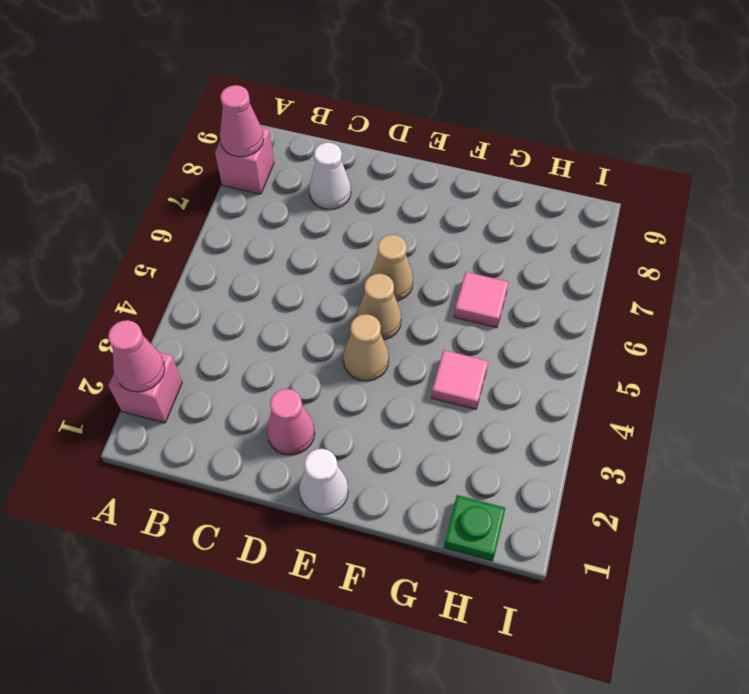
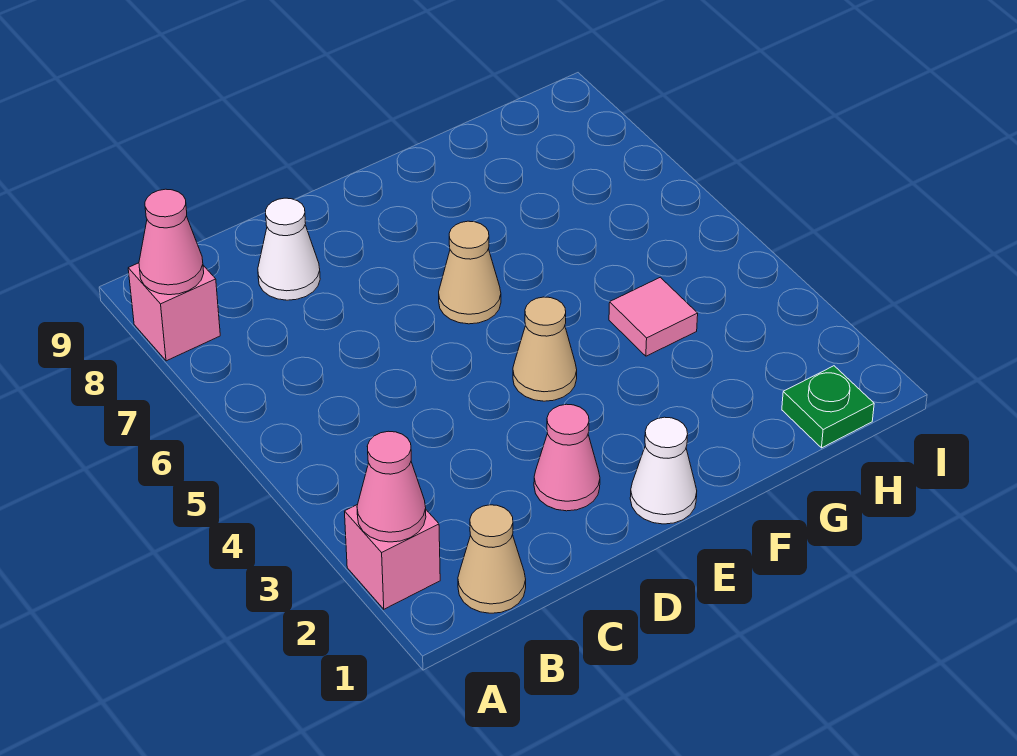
tan cone E5 level 1 -> tan cone B1 level 1
pink tile G6 level 1 -> none

